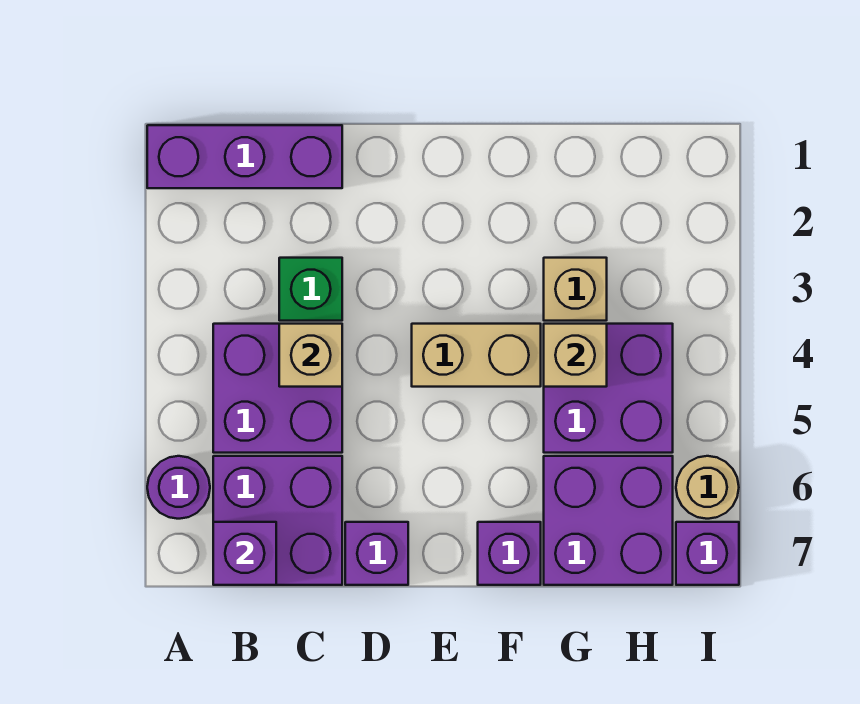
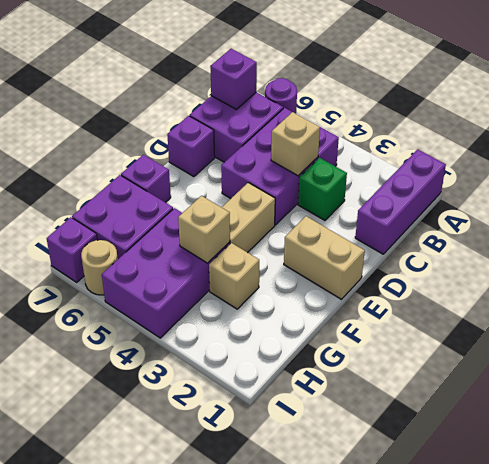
purple brick B4:C5 level 1 -> purple brick B4:D5 level 1
none -> tan brick E1:E2 level 1
purple brick G4:H5 level 1 -> purple brick G4:I5 level 1

